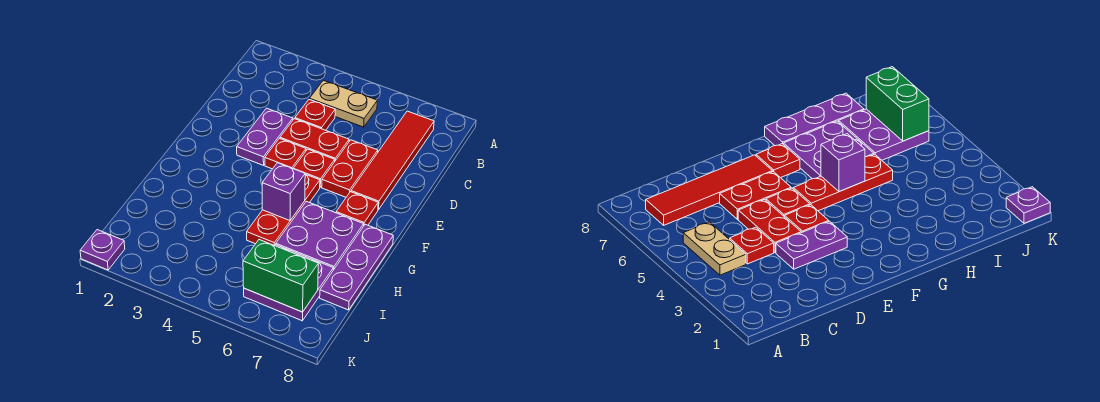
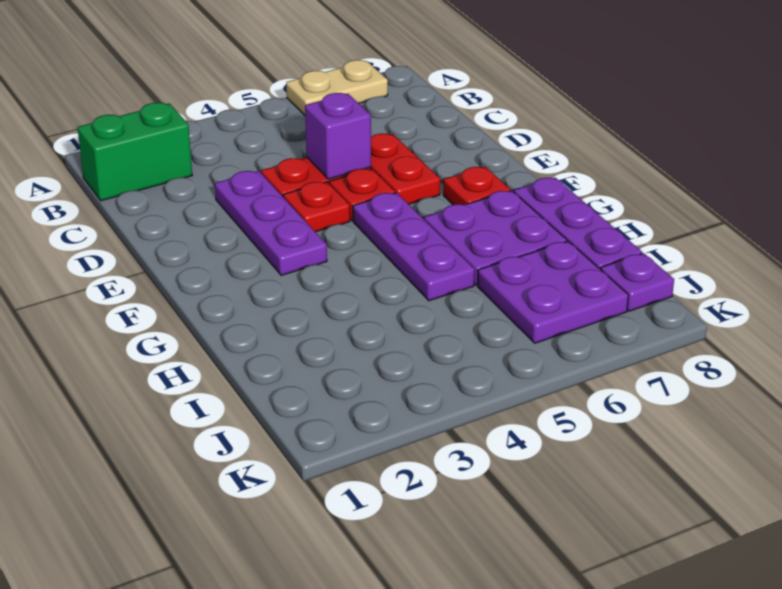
tan plate B4:B5 level 1 -> tan plate A6:A7 level 1
red tile B7:E7 level 1 -> none
red plate C4 level 1 -> none
purple plate D3:E3 level 1 -> purple plate D3:F3 level 1
red plate F5:H5 level 1 -> purple plate F5:H5 level 1
purple brick G5 level 2 -> purple brick D5 level 2
green brick J6:J7 level 2 -> green brick B1:B2 level 1
purple plate K1 level 1 -> purple plate J8 level 1

